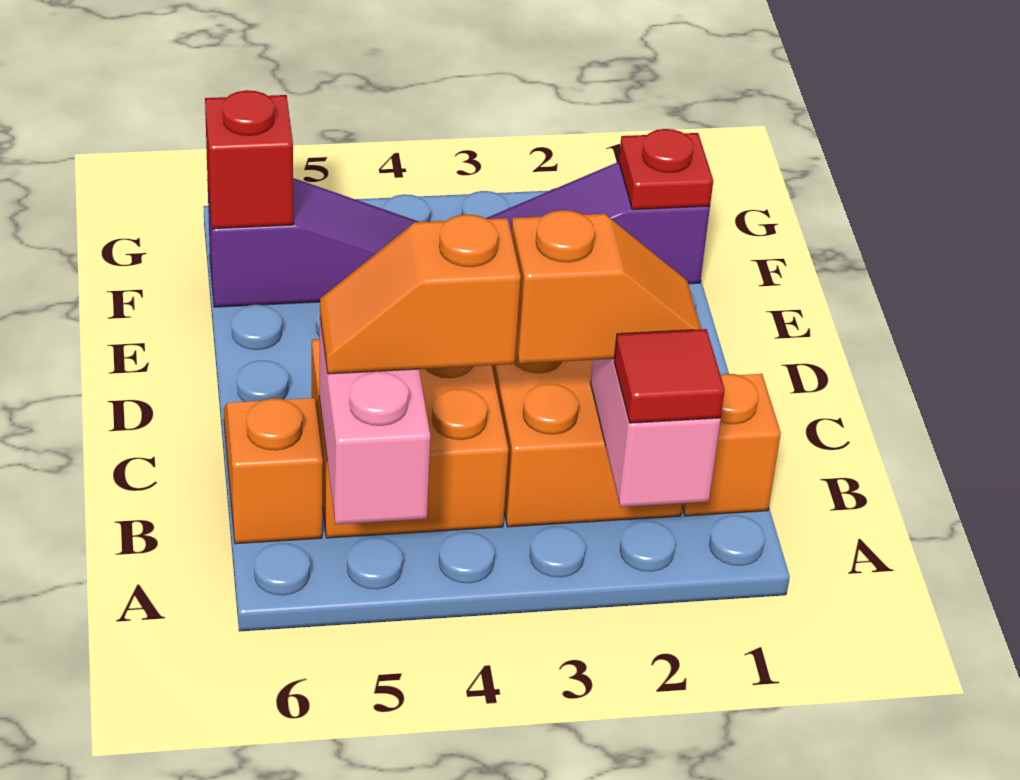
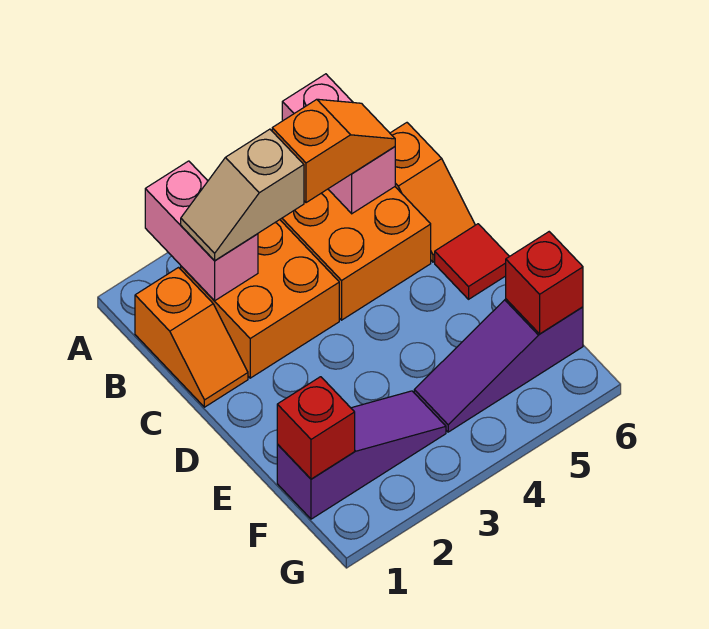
red tile A2 level 3 -> red tile D6 level 1
orange slope B2:B3 level 3 top 3 -> tan slope B2:B3 level 3 top 3
red plate F1 level 2 -> red brick F1 level 2

